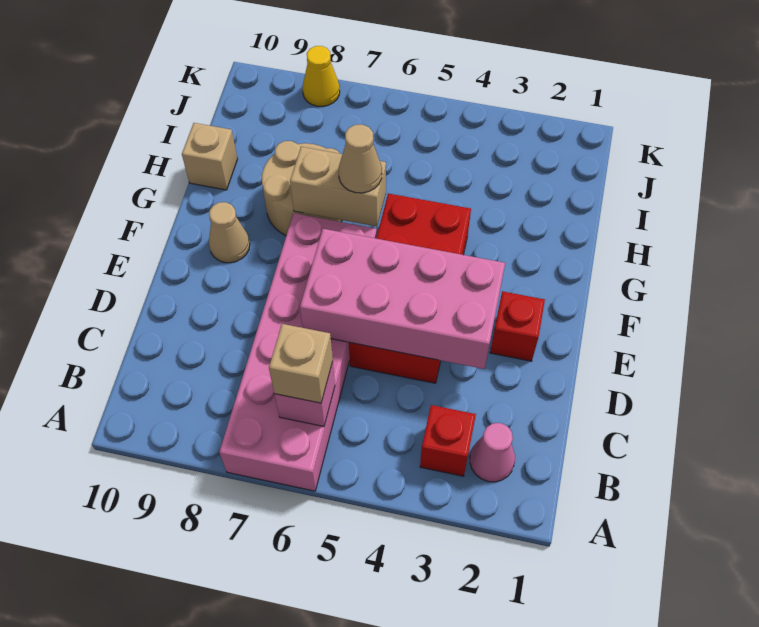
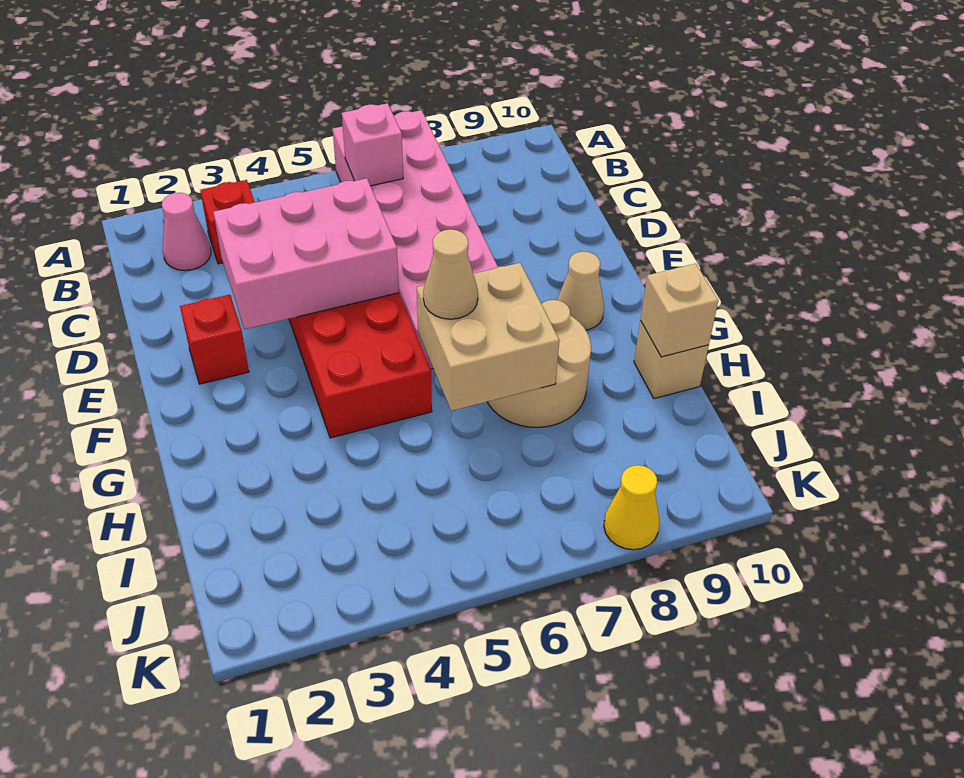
tan brick B6 level 3 -> tan brick H10 level 2
pink brick D3:E6 level 2 -> pink brick D3:E5 level 2
tan brick G6:G7 level 2 -> tan brick G6:H7 level 2

